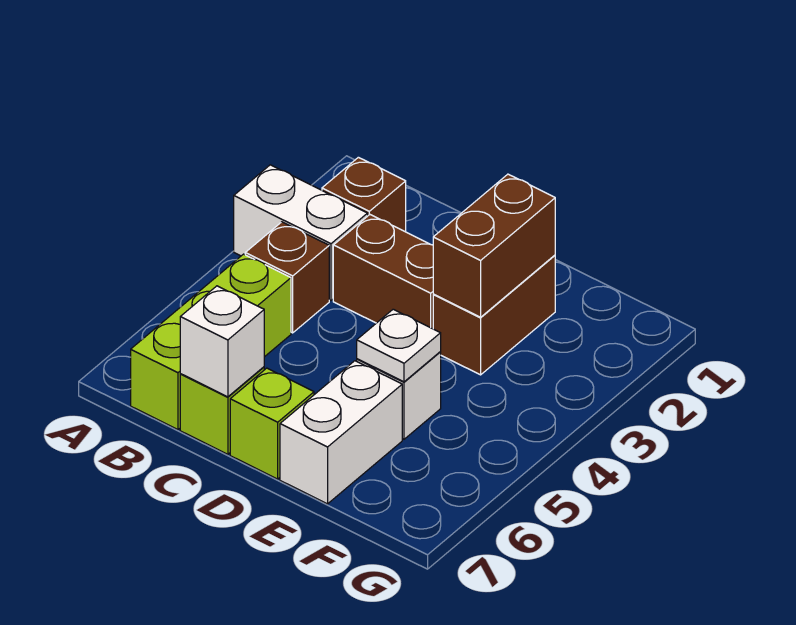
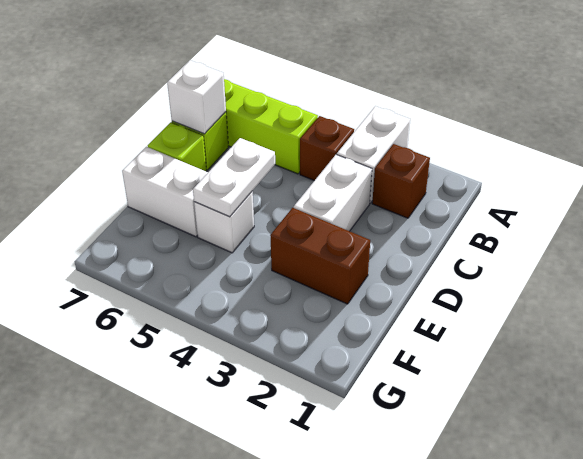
brown brick C3:D3 level 1 -> white brick C3:D3 level 1
brown brick E2:E3 level 2 -> none
white plate E5 level 2 -> white plate D5:E5 level 2

